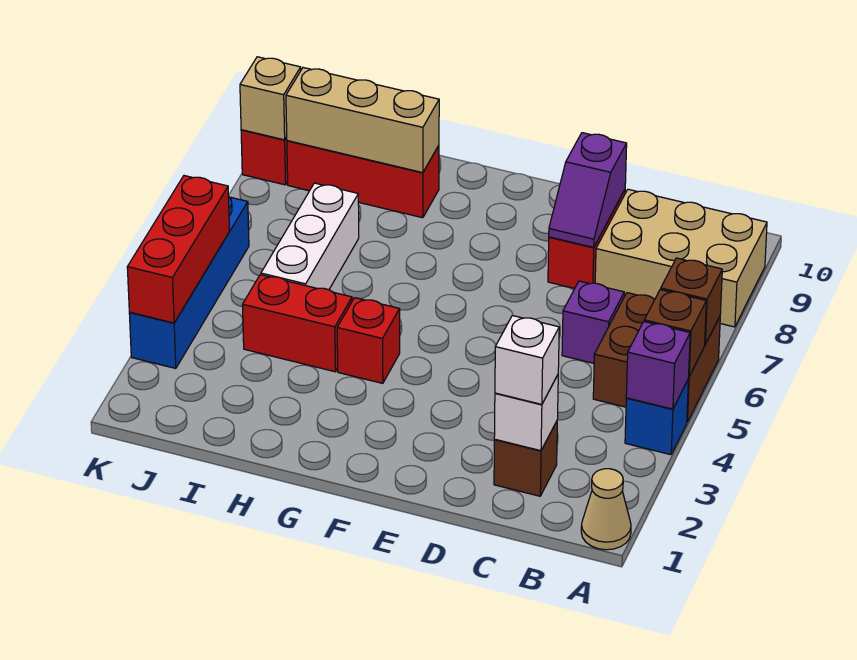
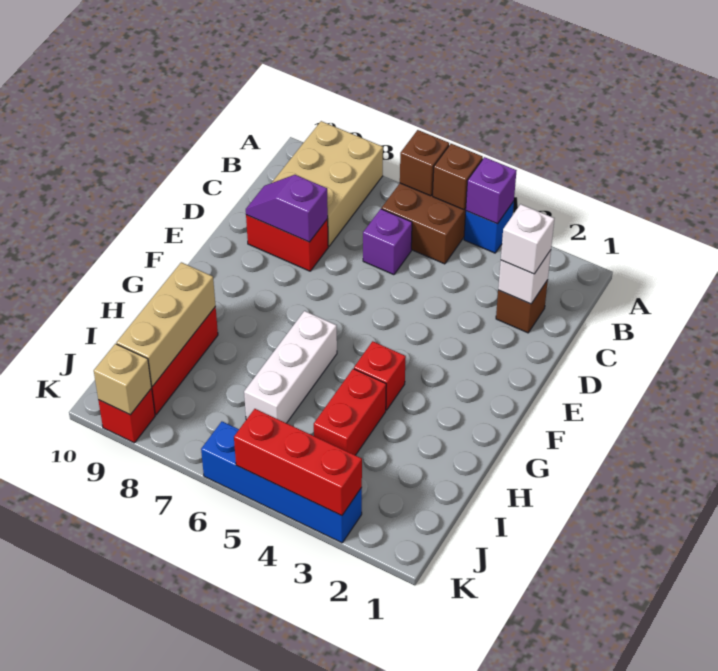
tan cone A1 level 1 -> none
purple slope D8:D9 level 2 top 9 -> purple slope D8:D9 level 2 top 8
white brick I5:I7 level 1 -> white brick G6:I6 level 1

